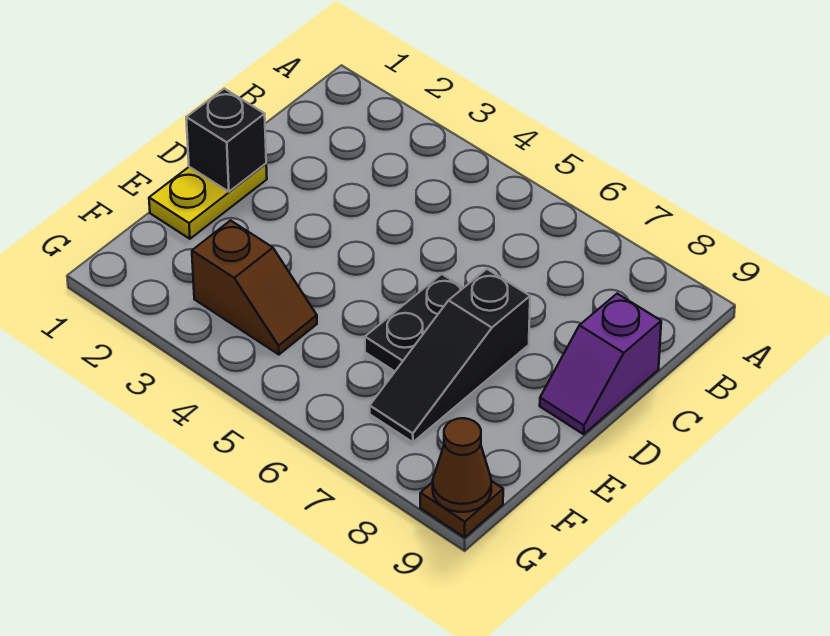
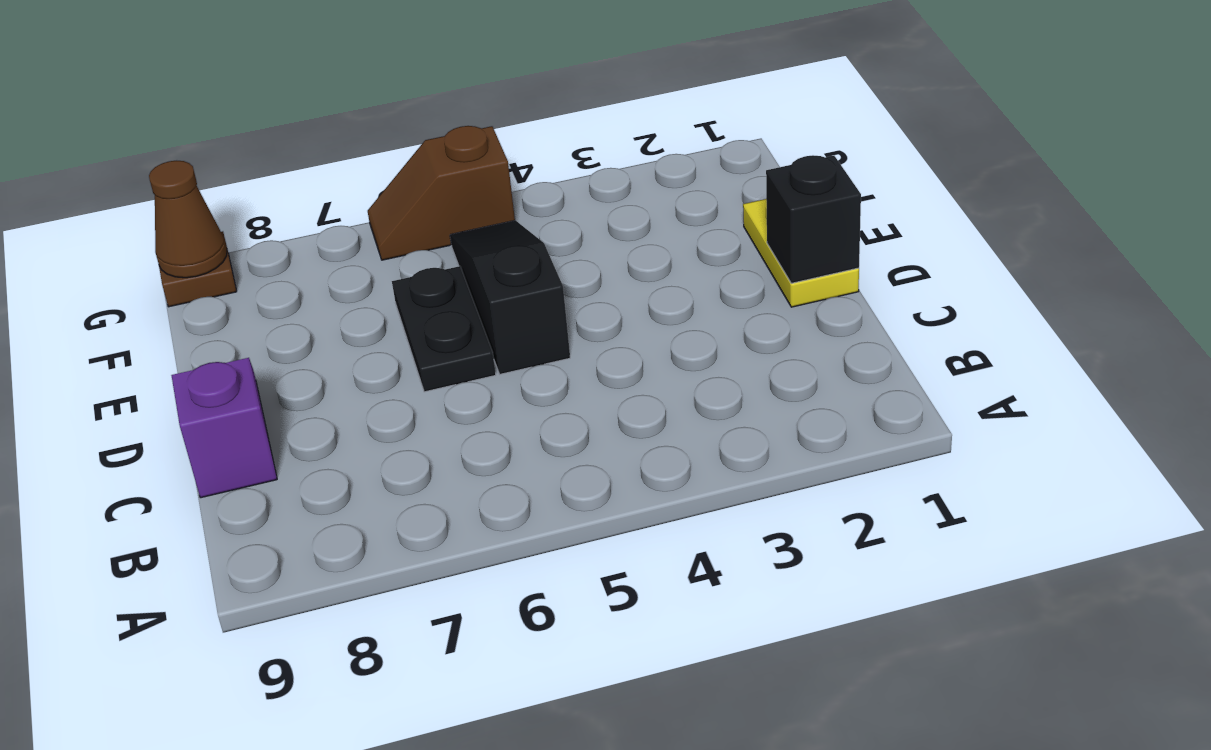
black slope D7:F7 level 1 top D -> black slope D5:F5 level 1 top D
brown slope F3:F4 level 1 top 3 -> brown slope G5:G6 level 1 top 5

